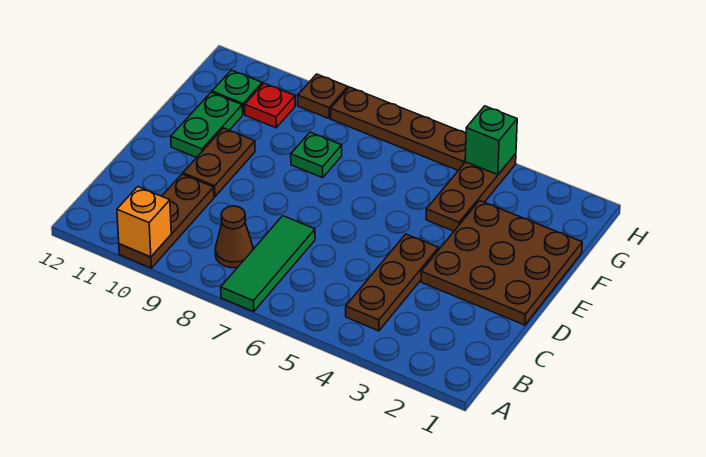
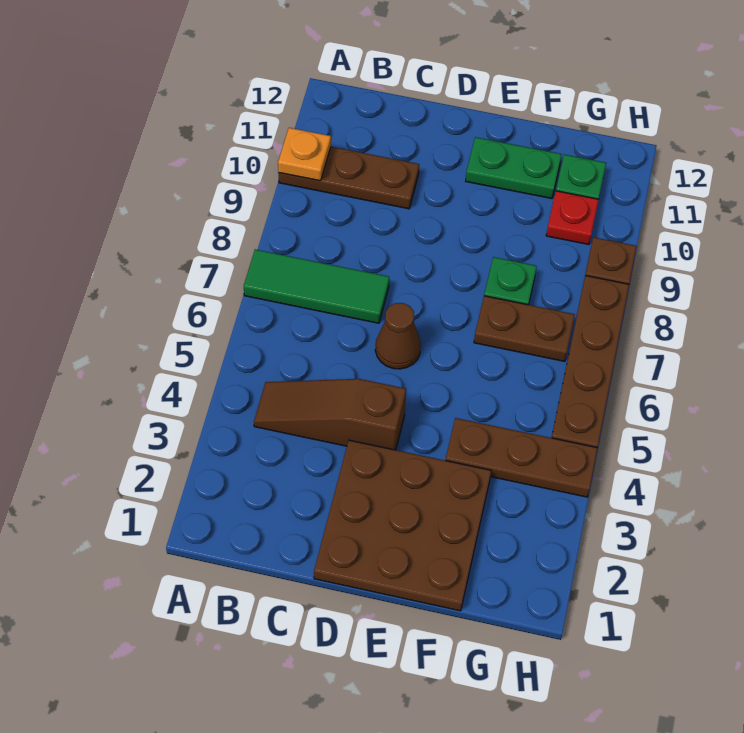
orange brick A10 level 2 -> orange plate A10 level 2
brown plate B4:D4 level 1 -> brown slope B4:D4 level 1 top D
brown cone B8 level 1 -> brown cone D6 level 1
brown plate D10:E10 level 1 -> brown plate F7:G7 level 1
green brick H4 level 2 -> none

